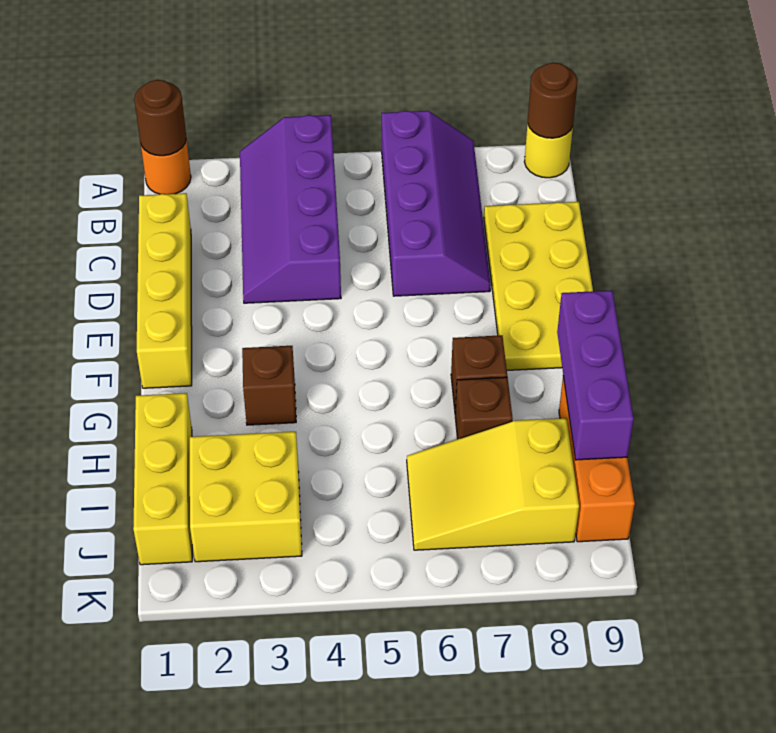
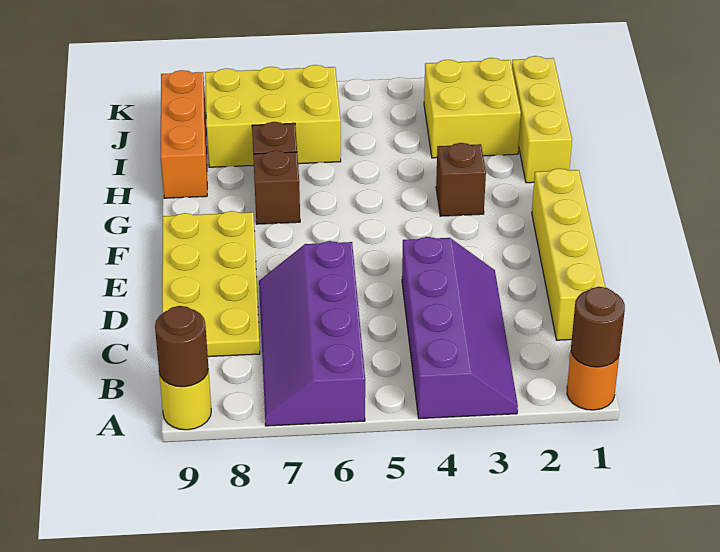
purple brick G9:I9 level 2 -> none
yellow slope I6:J8 level 1 top 8 -> yellow brick I6:J8 level 1

